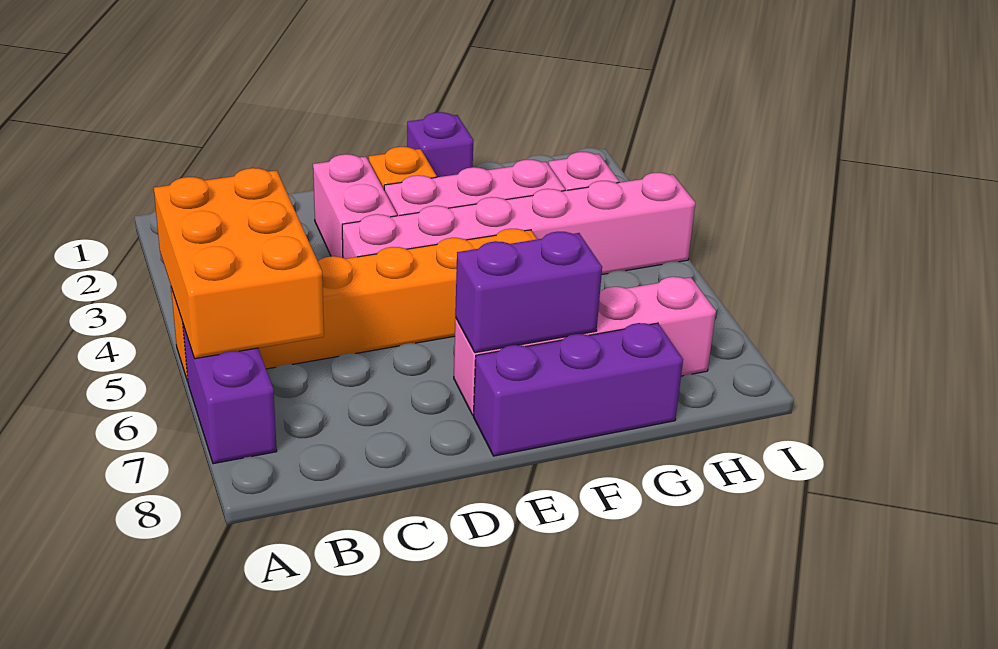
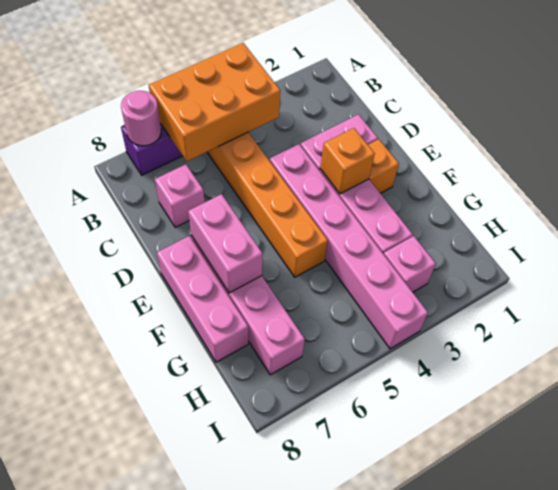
none -> pink round brick A7 level 2
none -> pink brick C7 level 1
none -> orange brick E3 level 2
purple brick E7:F7 level 2 -> pink brick E7:F7 level 2
purple brick E8:G8 level 1 -> pink brick E8:G8 level 1
purple brick F1 level 1 -> none

